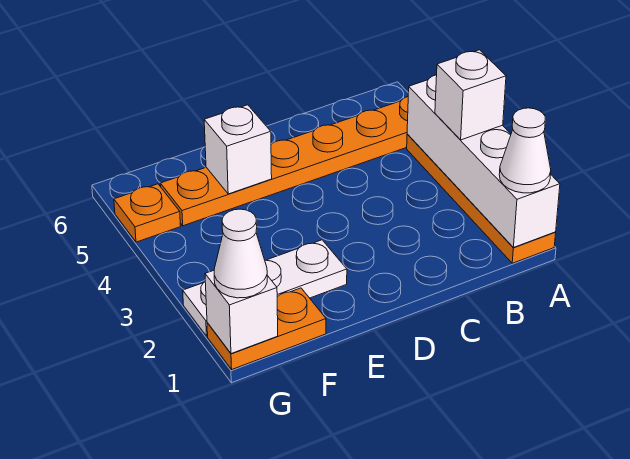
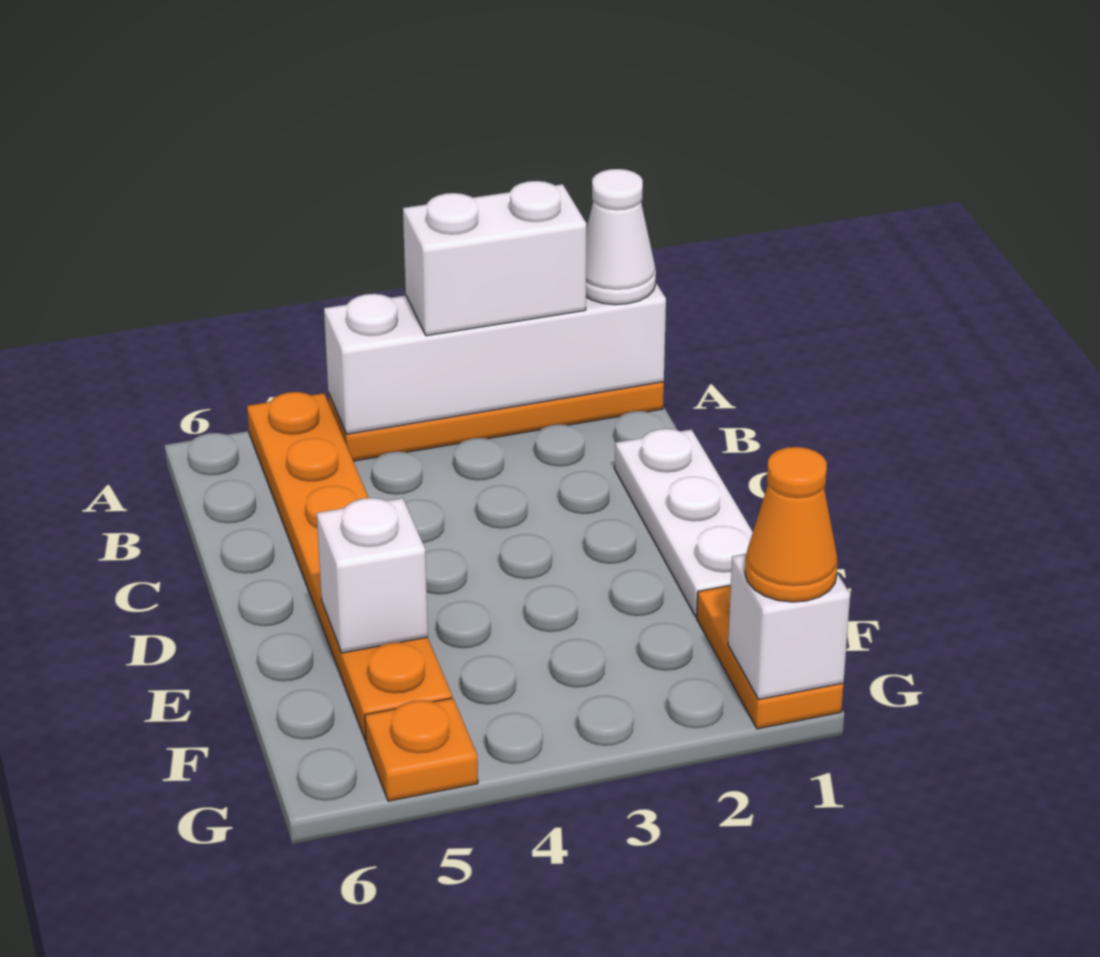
white brick A3 level 3 -> white brick A2:A3 level 3
white plate E2:G2 level 1 -> white plate C1:E1 level 1
white cone G1 level 3 -> orange cone G1 level 3

